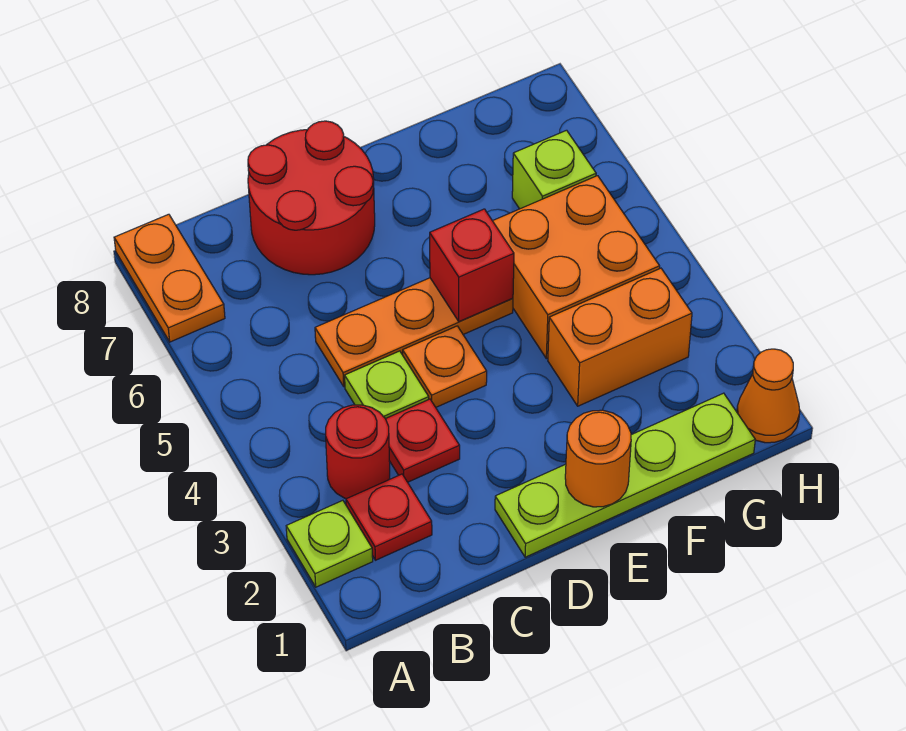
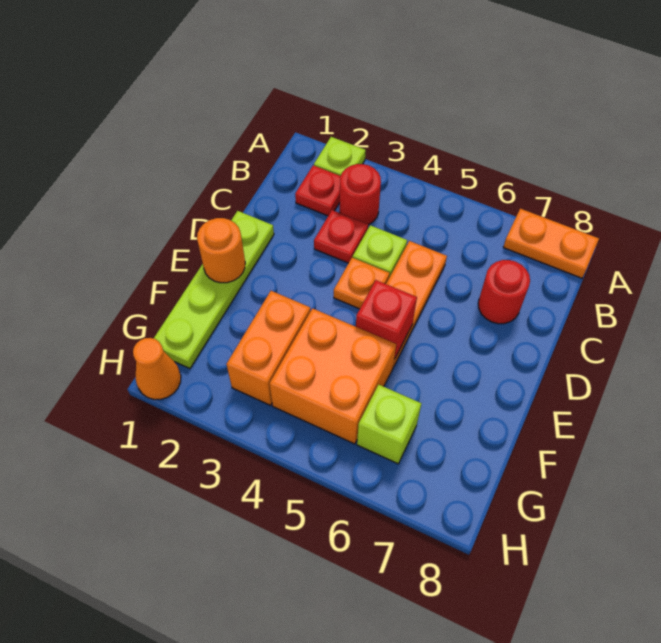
red round brick C7:D8 level 1 -> red round brick C7 level 1

